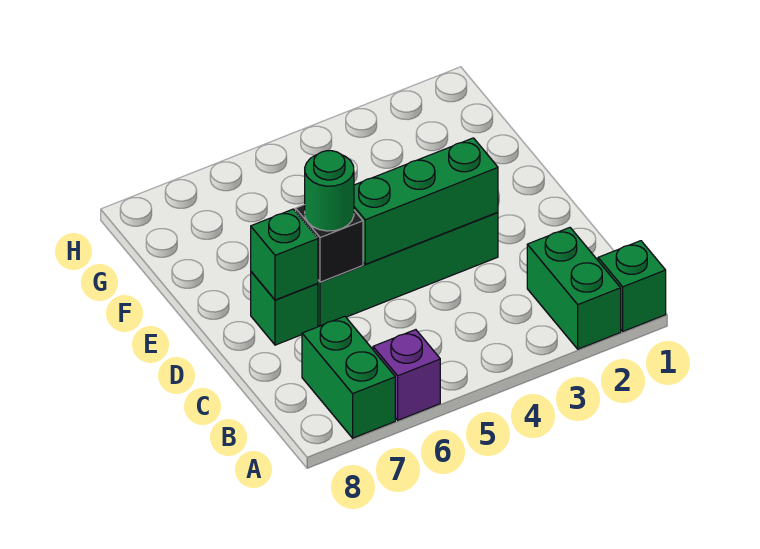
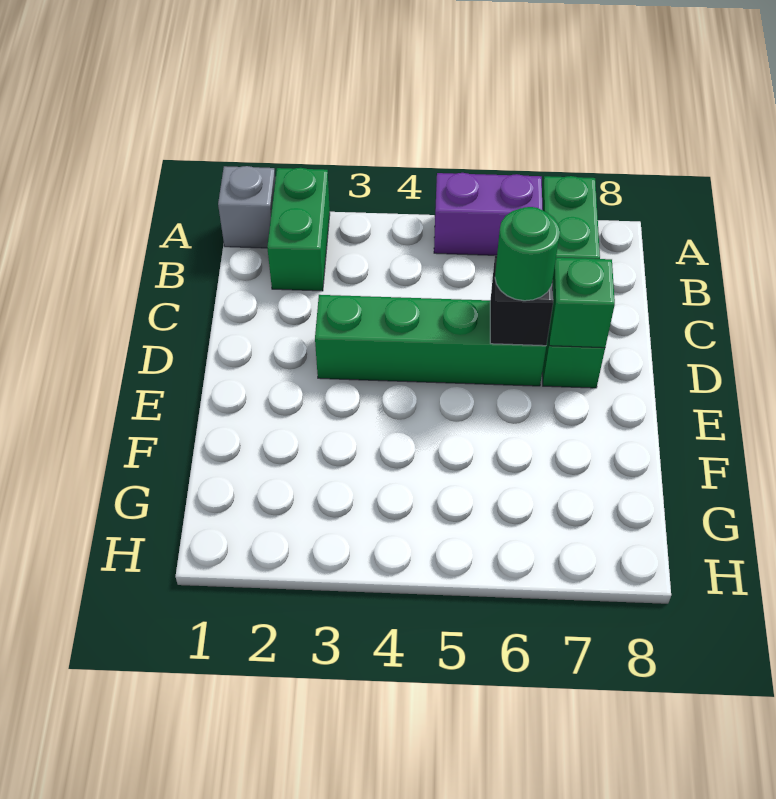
green brick A1 level 1 -> grey brick A1 level 1
purple brick A6 level 1 -> purple brick A5:A6 level 1
green brick D3:D5 level 2 -> none

